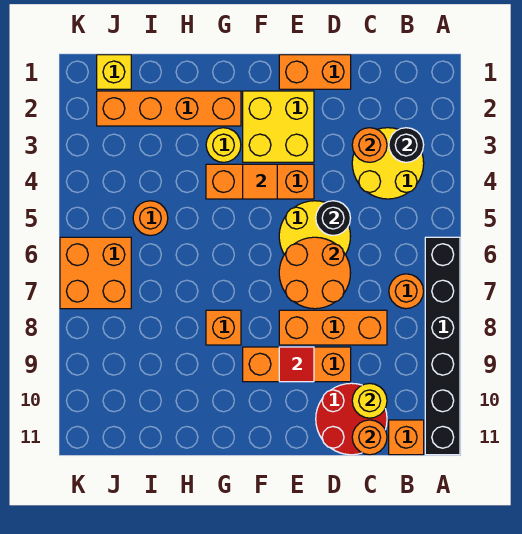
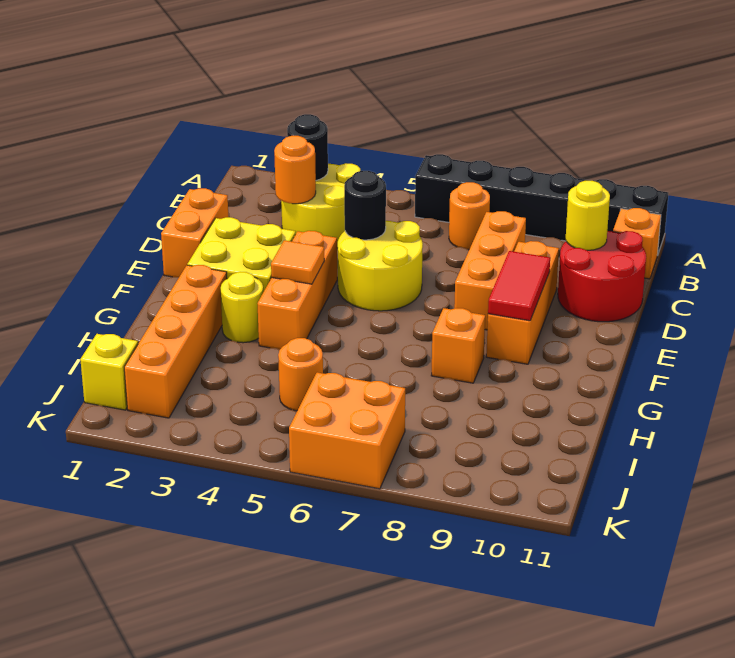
orange round brick C11 level 2 -> none
orange round brick D6:E7 level 2 -> none
red tile E9 level 2 -> red tile E9:F9 level 2

